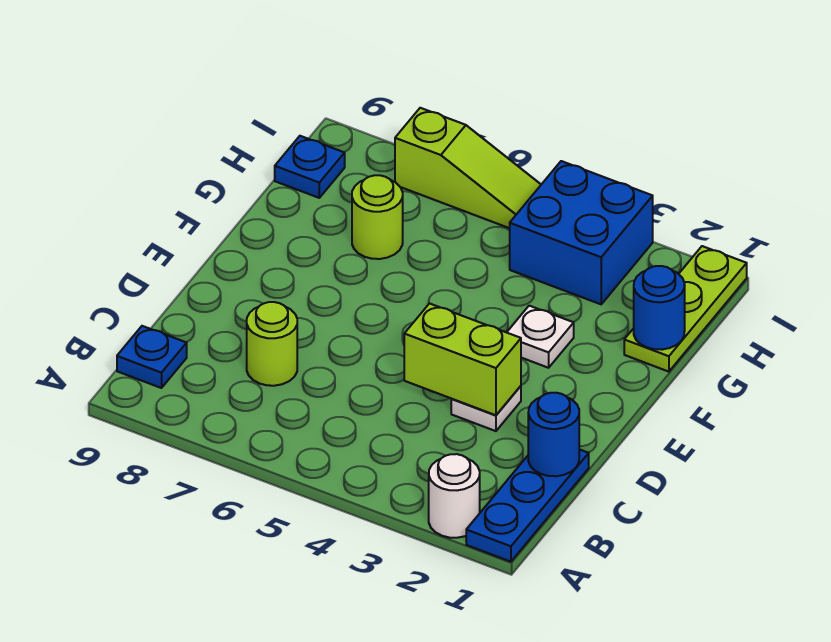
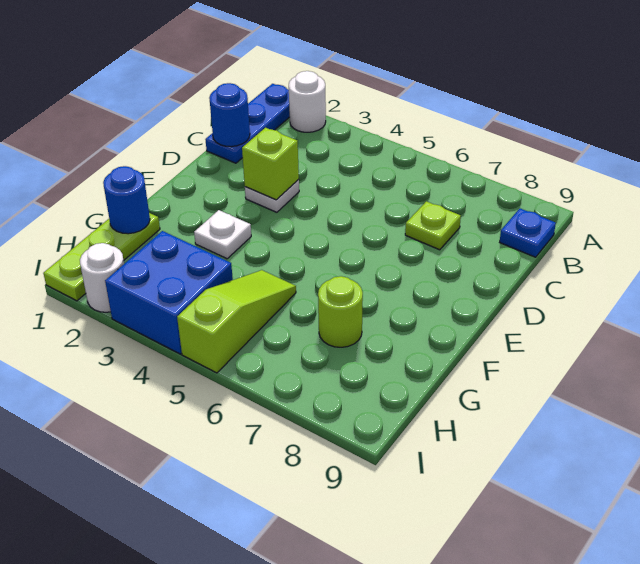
lime round brick C7 level 1 -> lime plate C7 level 1
lime brick D3:D4 level 2 -> lime brick D3 level 2
blue plate H9 level 1 -> none
none -> white round brick I2 level 1
lime slope I5:I7 level 1 top 7 -> lime slope G5:I5 level 1 top I

